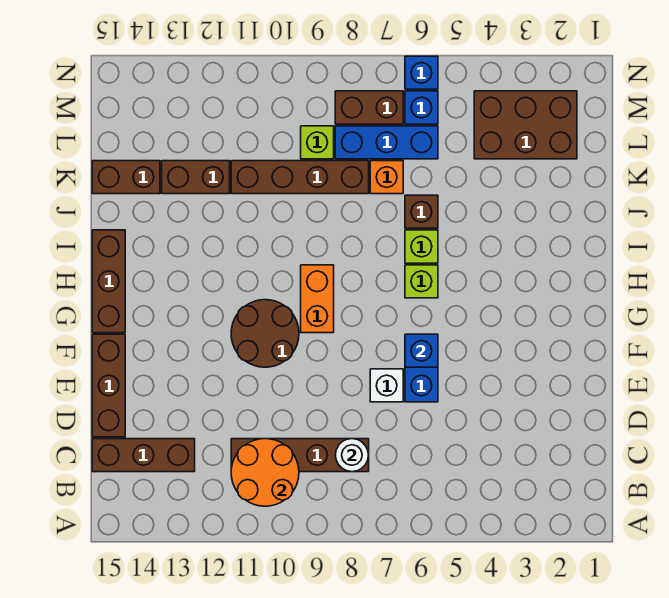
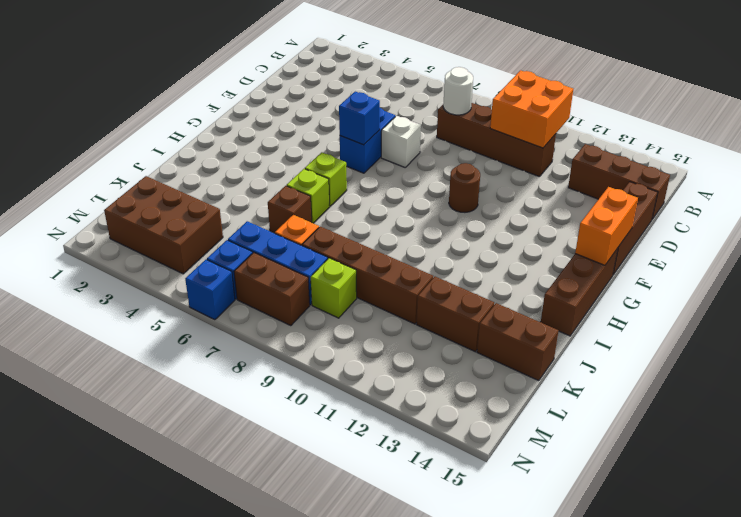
orange round brick B10:C11 level 2 -> orange brick B10:C11 level 2
brown round brick F10:G11 level 1 -> brown round brick F10 level 1
orange brick G9:H9 level 1 -> orange brick F15:G15 level 2

